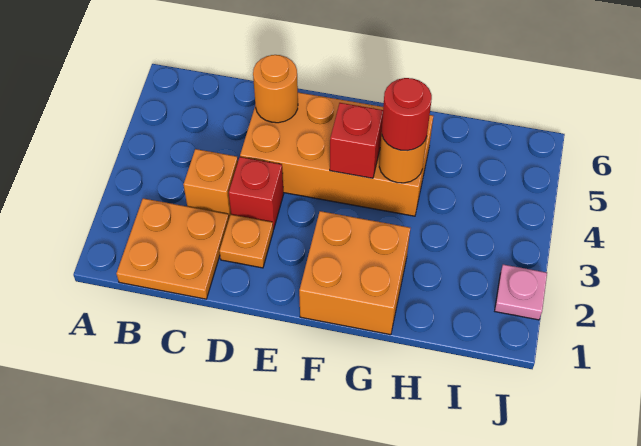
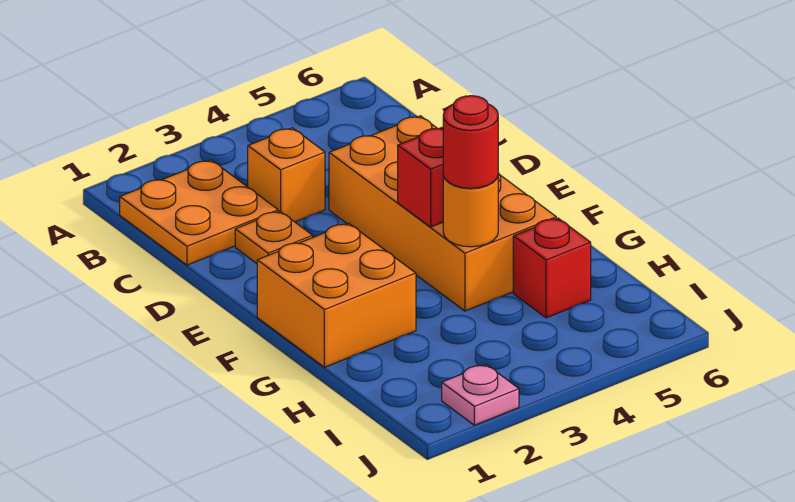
red brick D3 level 1 -> red brick H5 level 1
orange round brick D5 level 2 -> none

